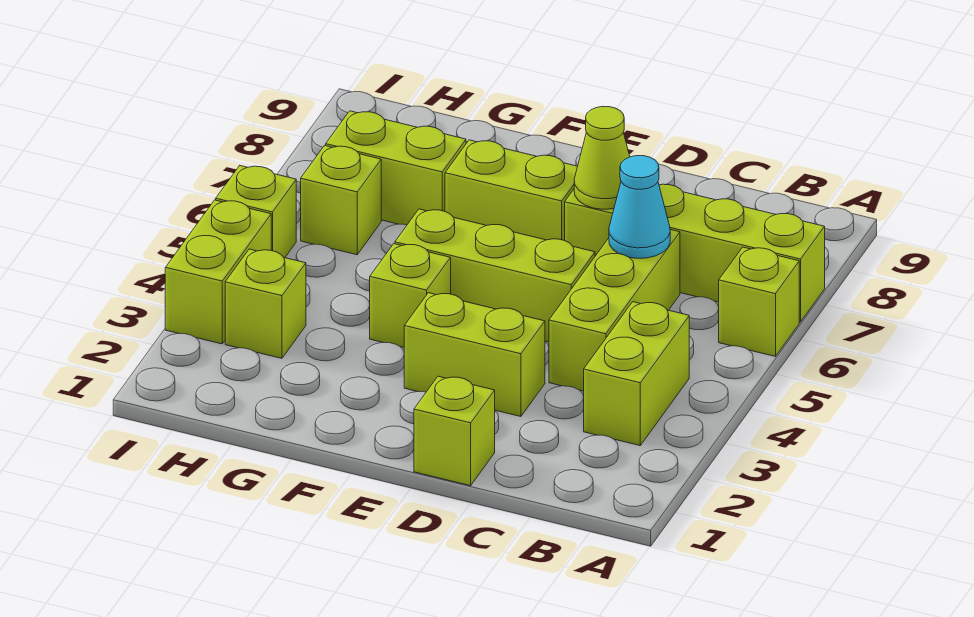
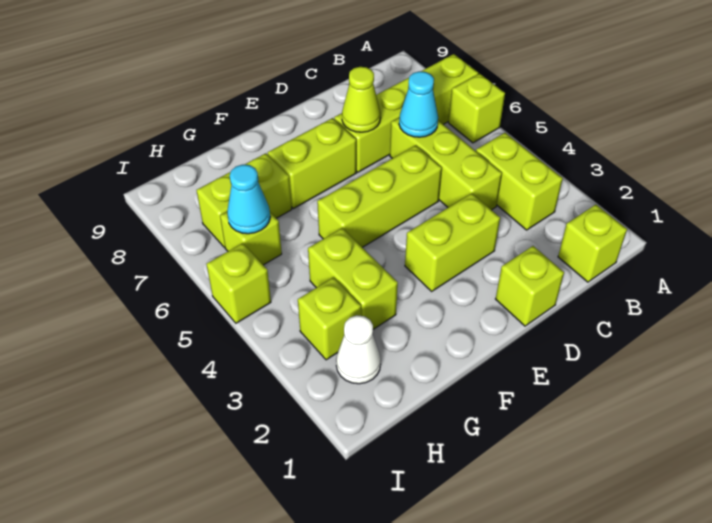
lime brick F4 level 1 -> lime brick B1 level 1
none -> white cone H2 level 1
none -> cyan cone H6 level 2
lime brick I3:I4 level 1 -> lime brick G3:G4 level 1

